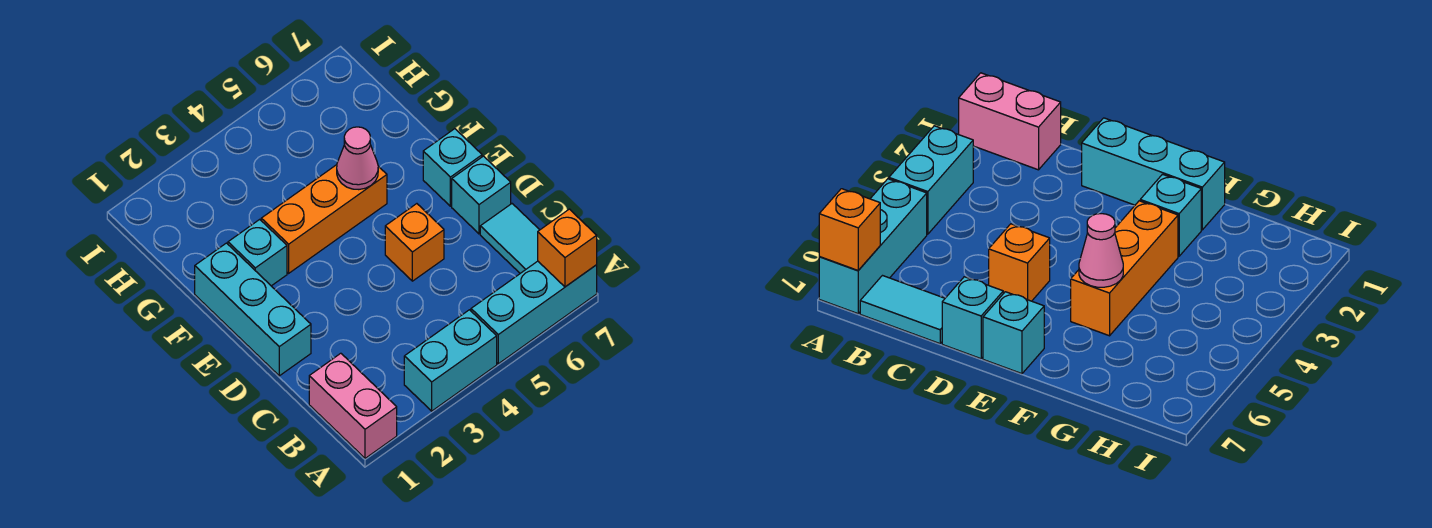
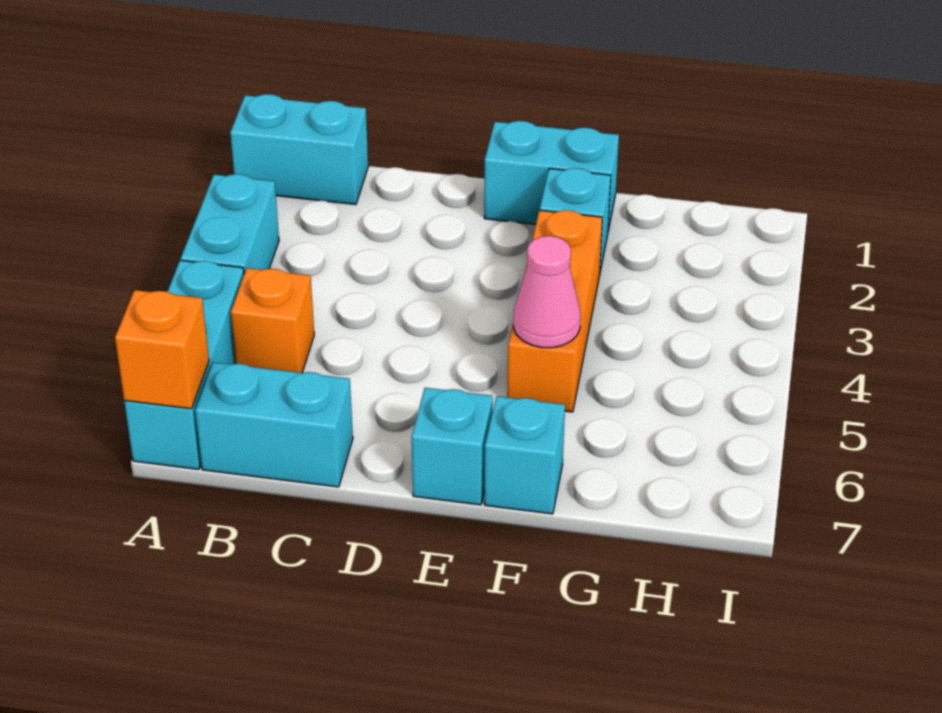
pink brick A1:B1 level 1 -> cyan brick A1:B1 level 1
cyan tile B7:C7 level 1 -> cyan brick B7:C7 level 1
cyan brick D1:F1 level 1 -> cyan brick E1:F1 level 1
orange brick D5 level 1 -> orange brick B5 level 1
cyan brick D7 level 1 -> cyan brick F7 level 1

